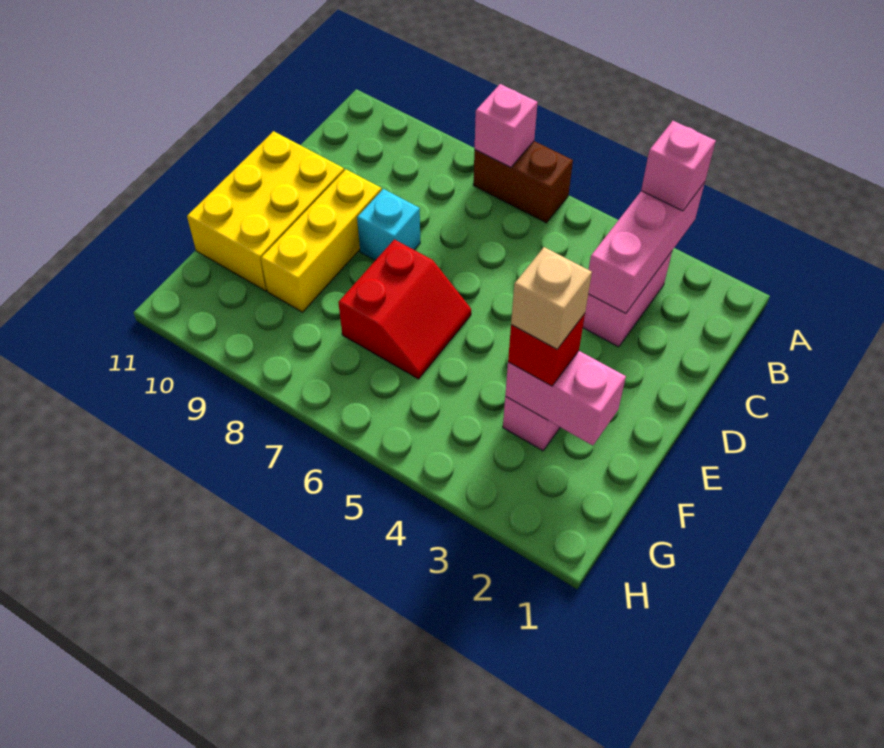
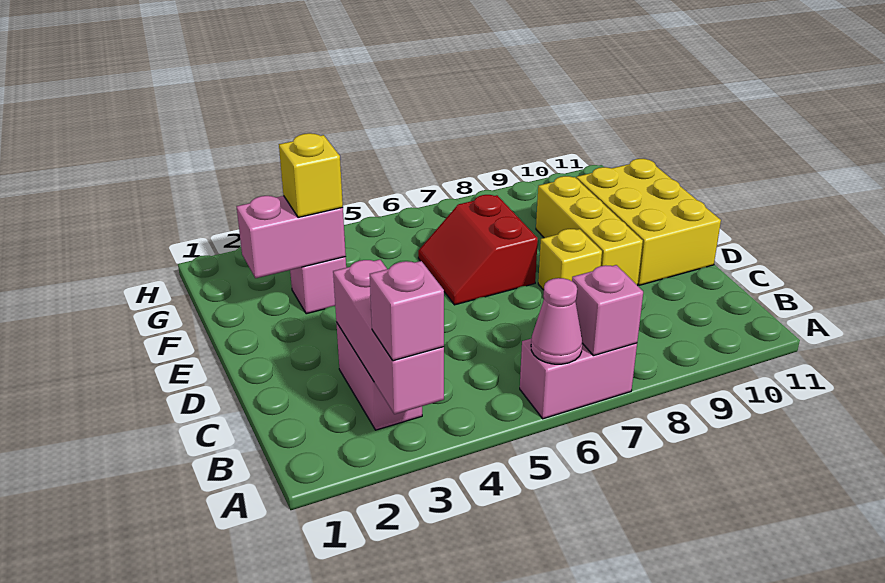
brown brick A6:A7 level 1 -> pink brick A6:A7 level 1
none -> pink cone A6 level 2
cyan brick D8 level 1 -> yellow brick D8 level 1
red brick F3 level 3 -> yellow brick F3 level 3
tan brick F3 level 4 -> none

